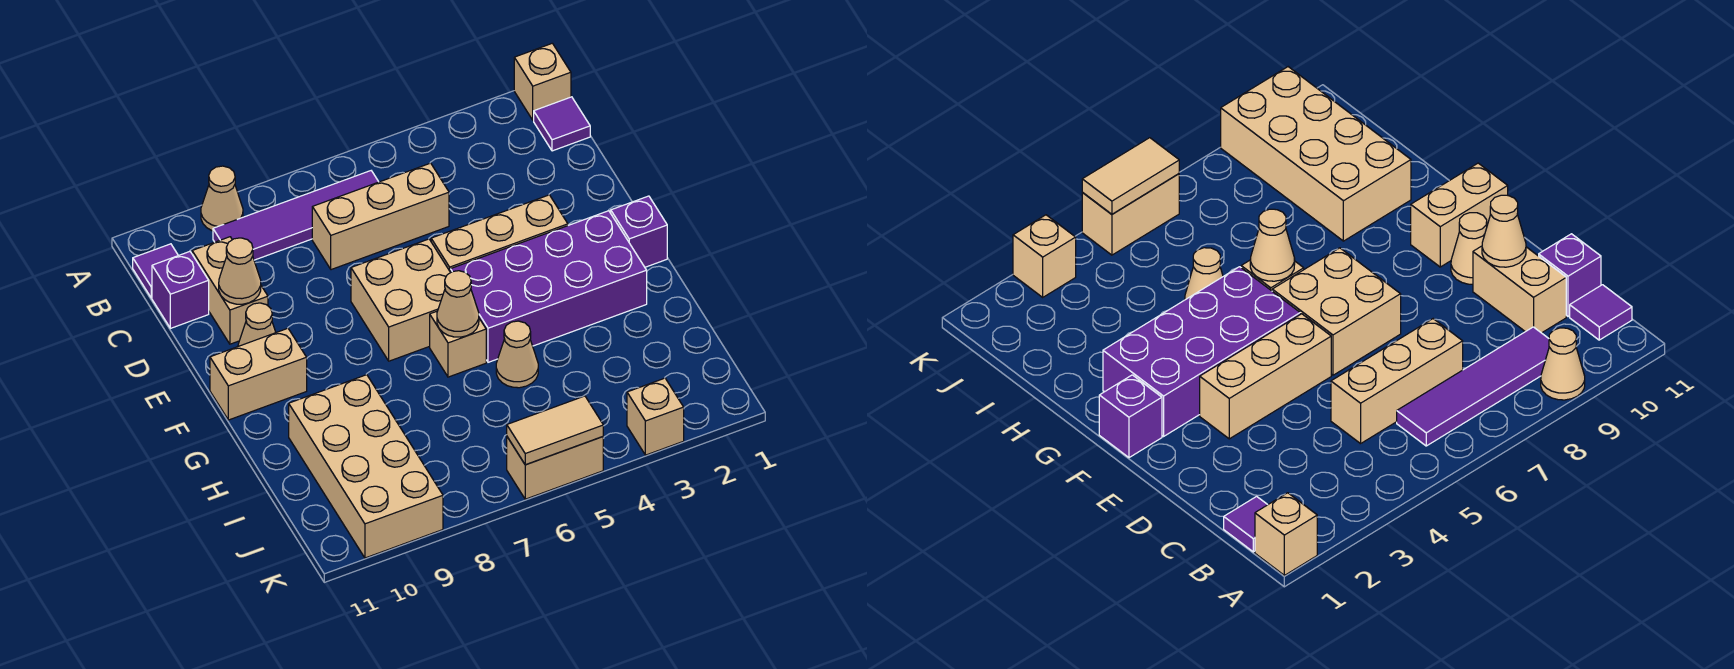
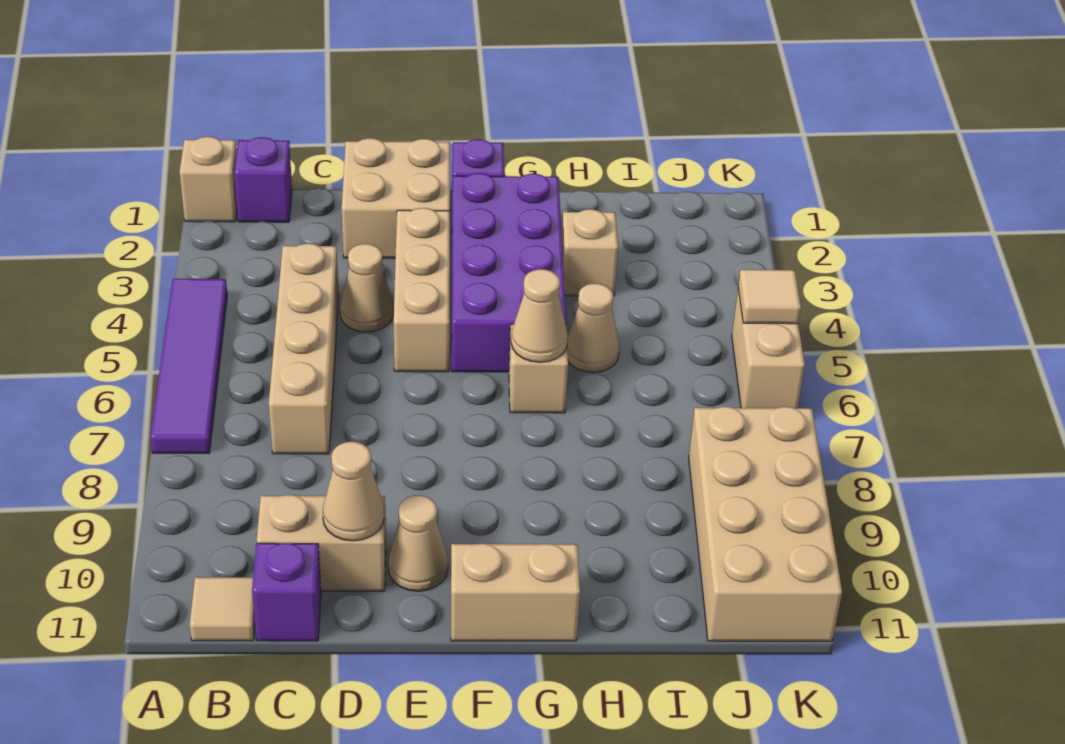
tan cone A9 level 1 -> tan cone D4 level 1
purple tile B1 level 1 -> purple brick B1 level 1
purple tile B6:B9 level 1 -> purple tile A4:A7 level 1
purple tile B11 level 1 -> tan tile B11 level 1
tan brick C5:C7 level 1 -> tan brick C4:C7 level 1
tan brick E6:F7 level 1 -> tan brick D1:E2 level 1
tan brick F10:F11 level 1 -> tan brick F11:G11 level 1
tan brick H9:K10 level 1 -> tan brick J8:K11 level 1
tan brick K3 level 1 -> tan brick H3 level 1
tan tile K5:K6 level 2 -> tan tile K5 level 2

